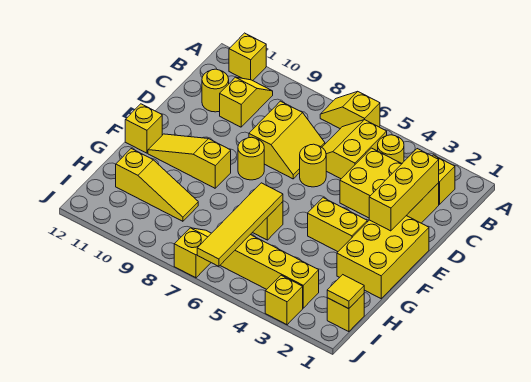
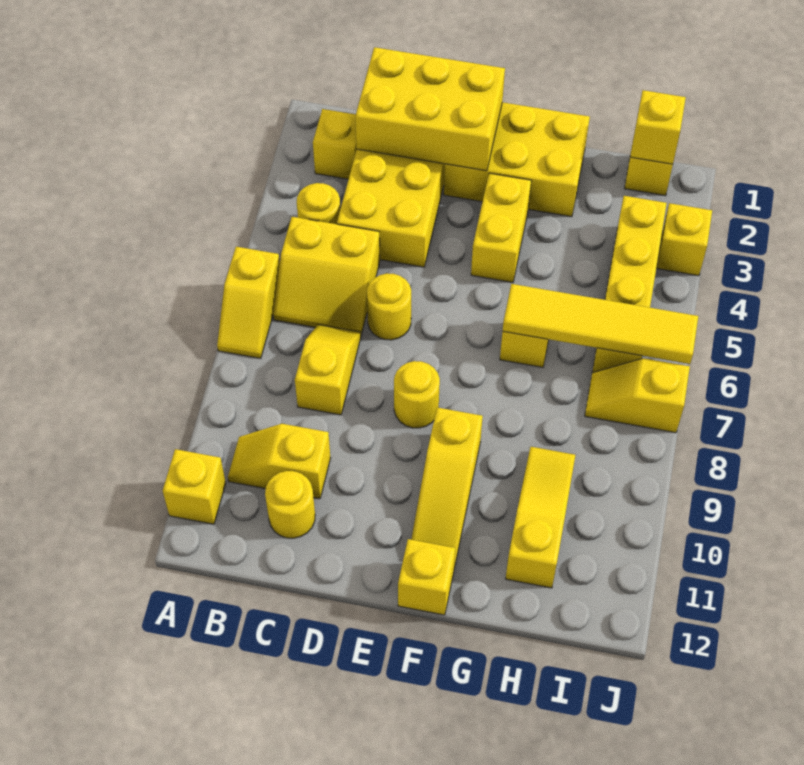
yellow brick C2:E2 level 2 -> yellow brick C1:E2 level 2
yellow slope C7:D8 level 1 top 8 -> yellow slope C7:C8 level 1 top 8
yellow tile I1 level 2 -> yellow brick I1 level 2

